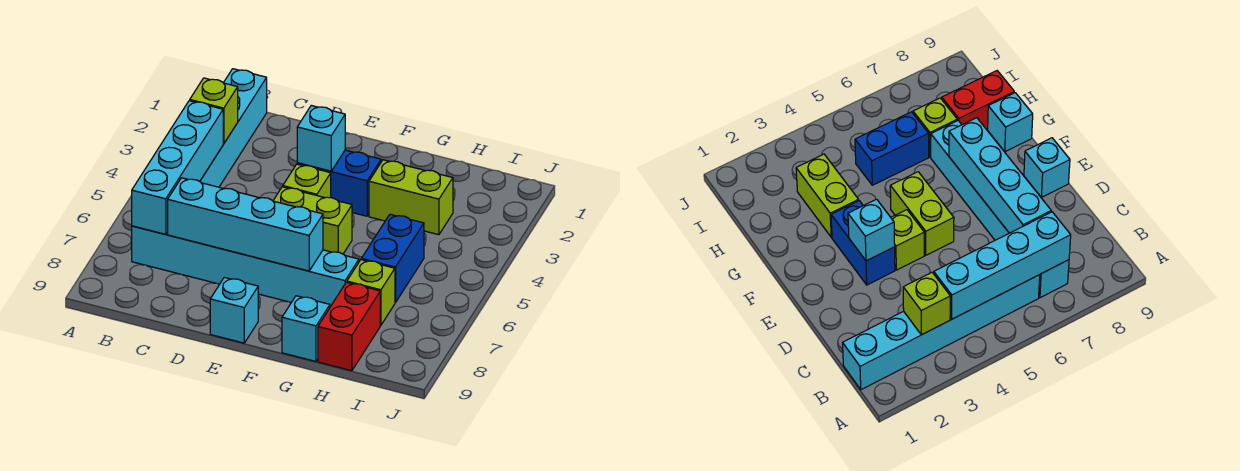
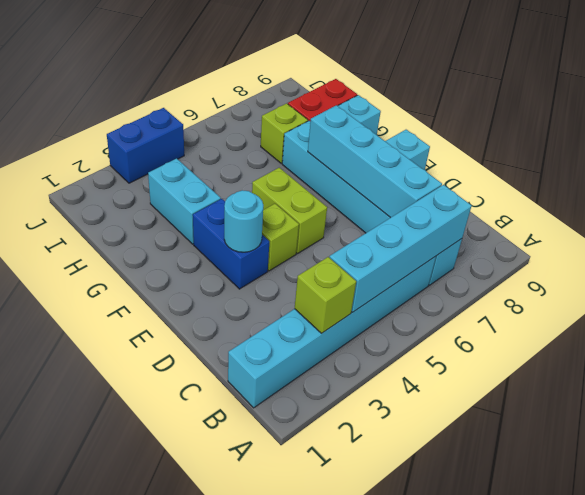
cyan brick E3 level 2 -> cyan round brick E3 level 2
lime brick G3:H3 level 1 -> cyan brick G3:H3 level 1
blue brick H5:H6 level 1 -> blue brick J3:J4 level 1

